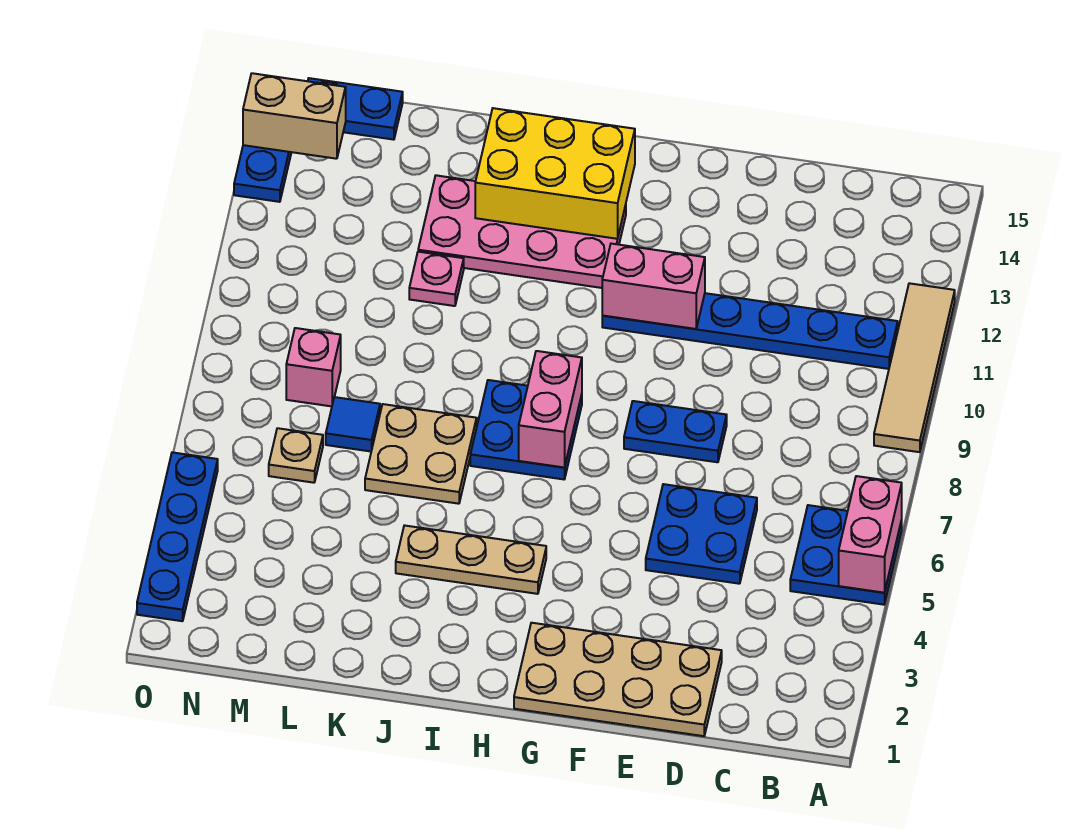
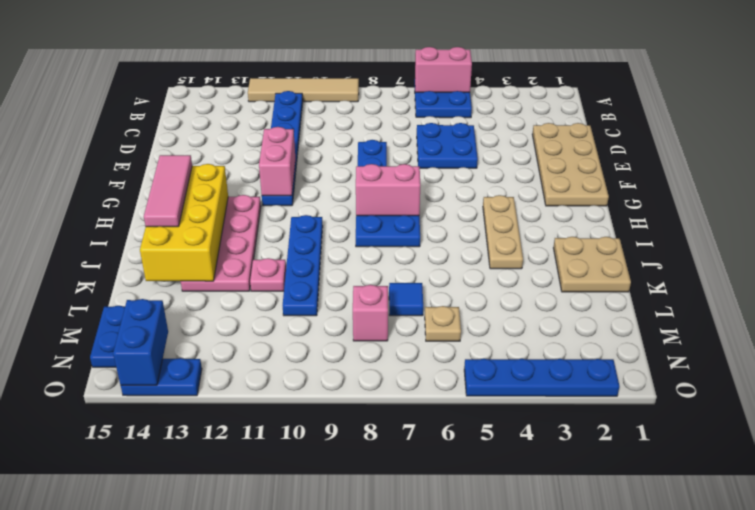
yellow brick H13:J14 level 2 -> yellow brick H13:K14 level 2
none -> pink tile H14:J14 level 3
none -> blue plate I10:L10 level 1
tan plate J6:K7 level 1 -> tan plate J1:K2 level 1
tan brick N14:O14 level 2 -> blue brick N14:O14 level 2

